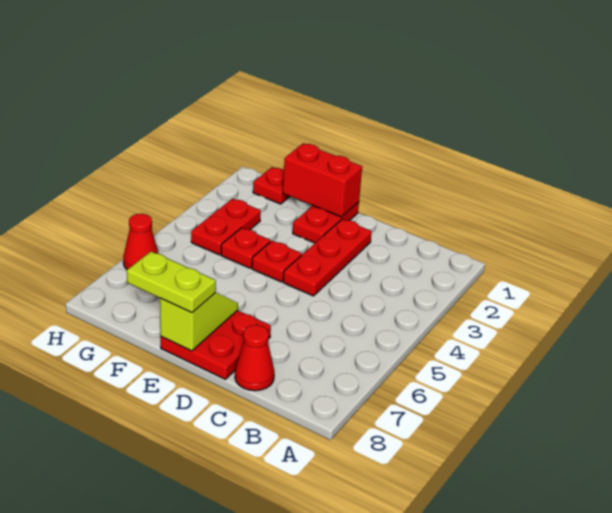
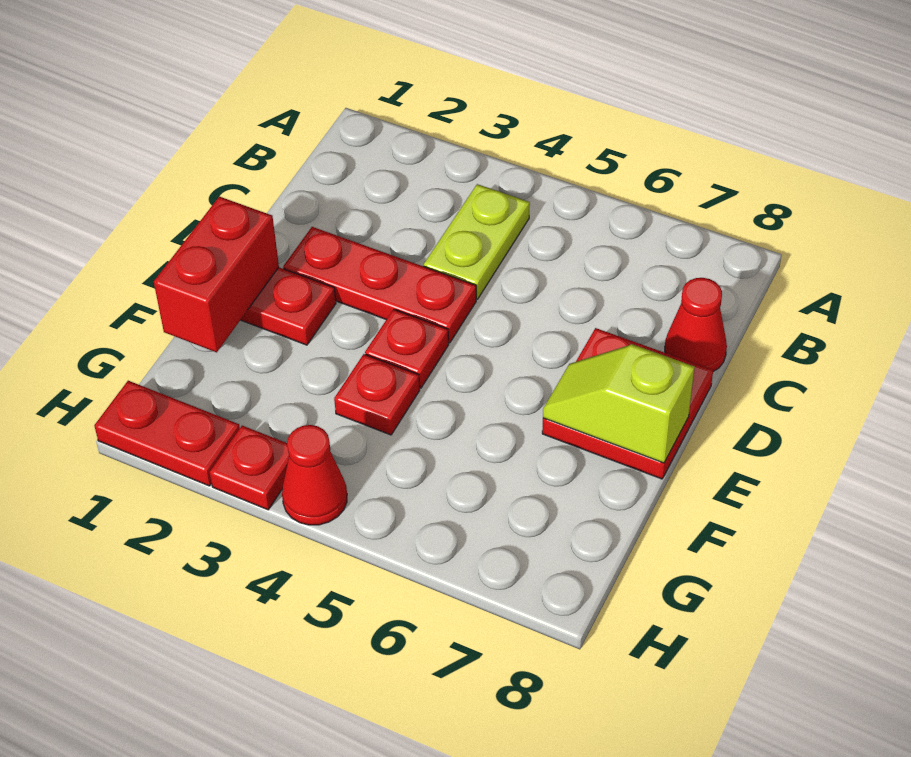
lime plate E8:F8 level 3 -> lime plate B4:C4 level 1
red plate G1 level 1 -> red plate H3 level 1
red plate G3:G4 level 1 -> red plate H1:H2 level 1
red cone H6 level 1 -> red cone H4 level 1

